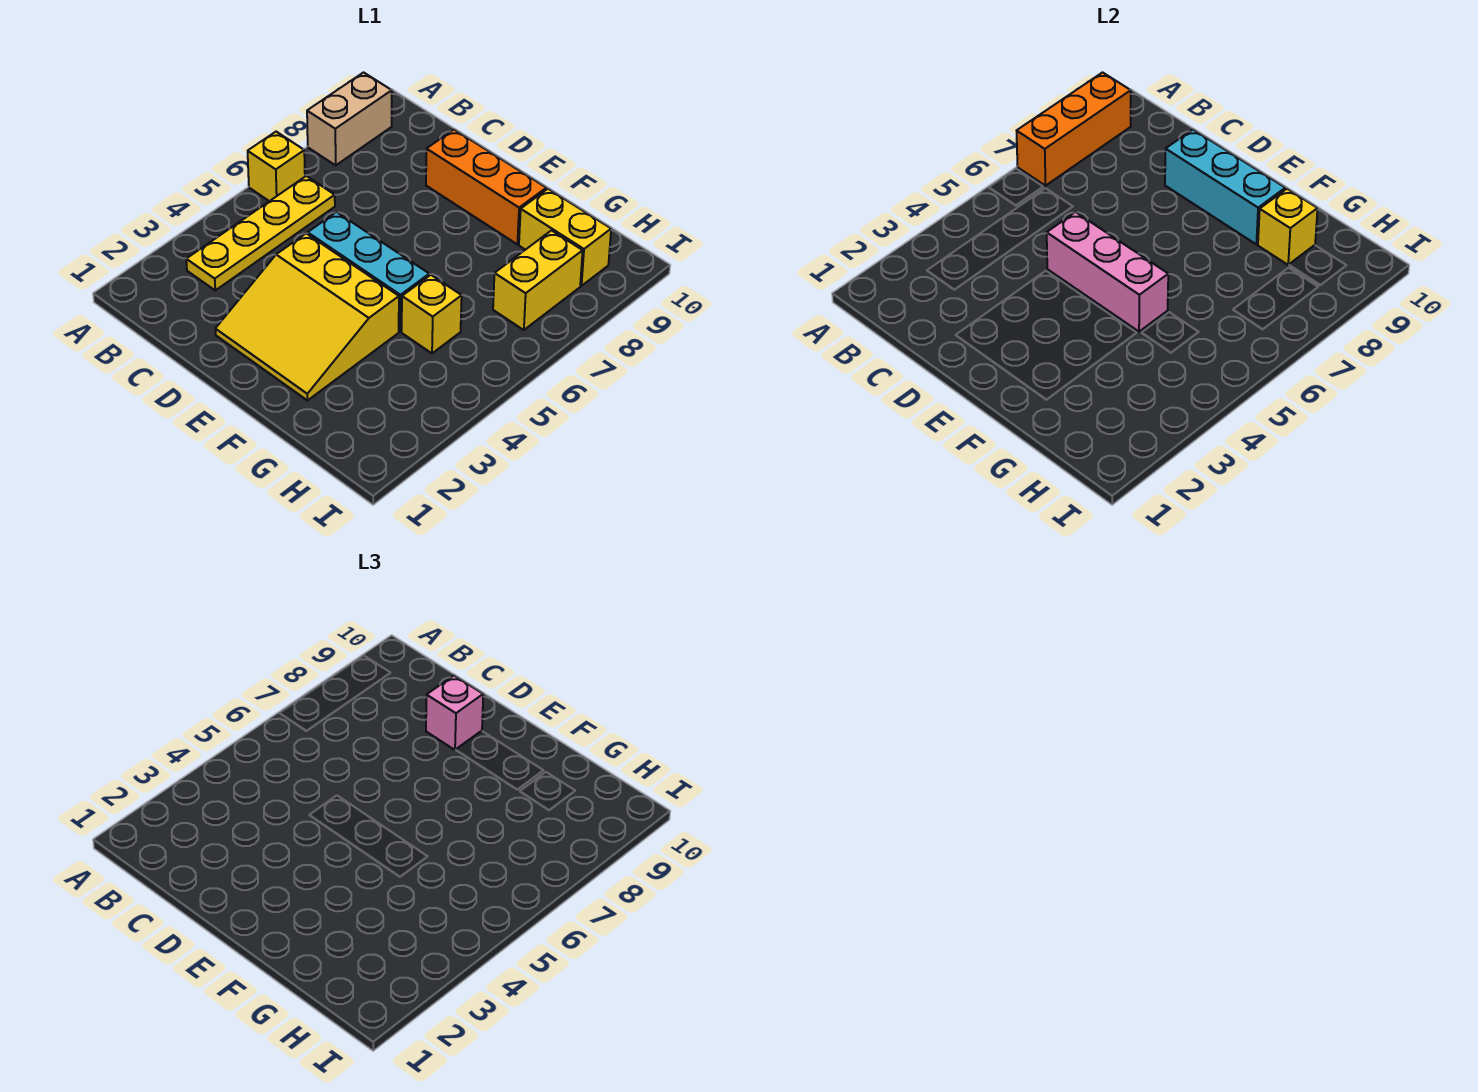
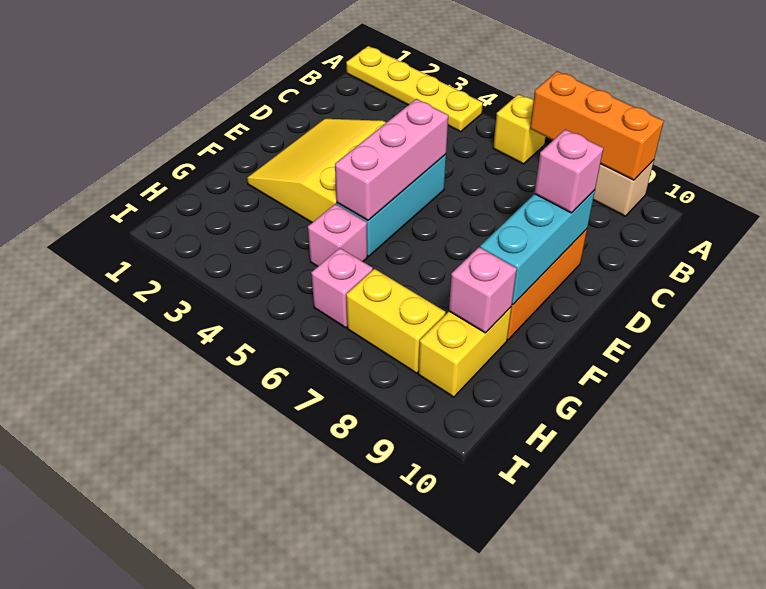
yellow plate B3:B6 level 1 -> yellow plate A1:A4 level 1
yellow brick G5 level 1 -> pink brick G5 level 1
yellow brick G9 level 2 -> pink brick G9 level 2
none -> pink brick H6 level 1

